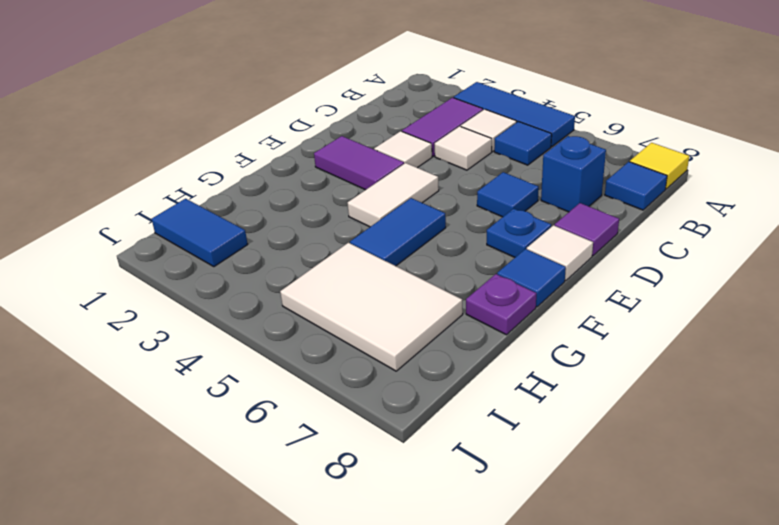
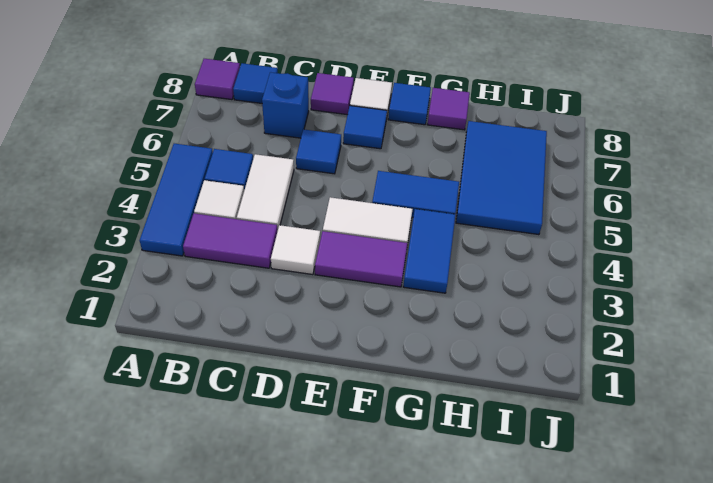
yellow tile A8 level 1 -> purple tile A8 level 1
white tile C4 level 1 -> white tile C4:C5 level 1
purple tile E2:E3 level 1 -> purple tile E3:F3 level 1
blue plate E7 level 1 -> blue tile E7 level 1
purple plate G8 level 1 -> purple tile G8 level 1
white tile H5:I7 level 1 -> blue tile H5:I7 level 1
blue tile I1:I2 level 1 -> blue tile G3:G4 level 1

